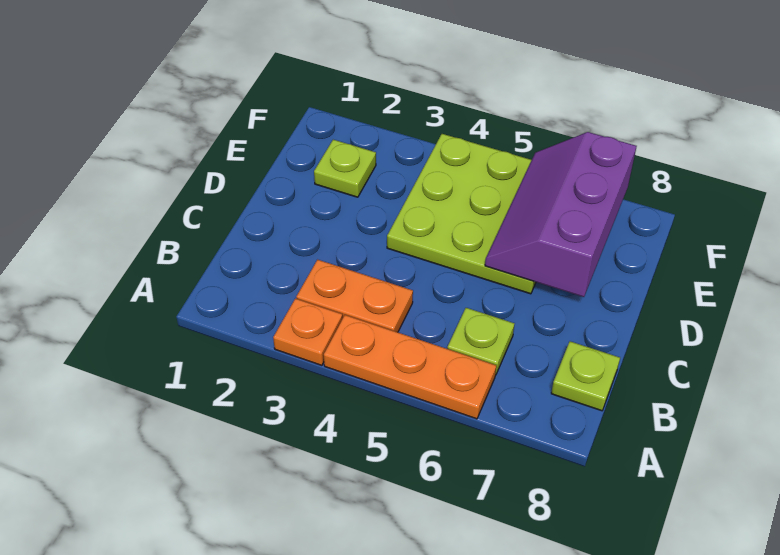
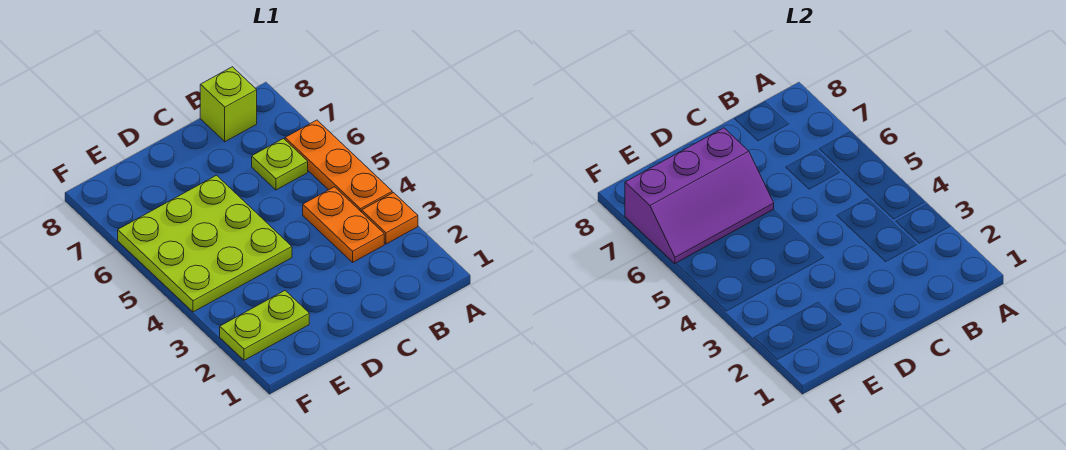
lime plate B8 level 1 -> lime brick B8 level 1
lime plate E2 level 1 -> lime plate E2:F2 level 1

